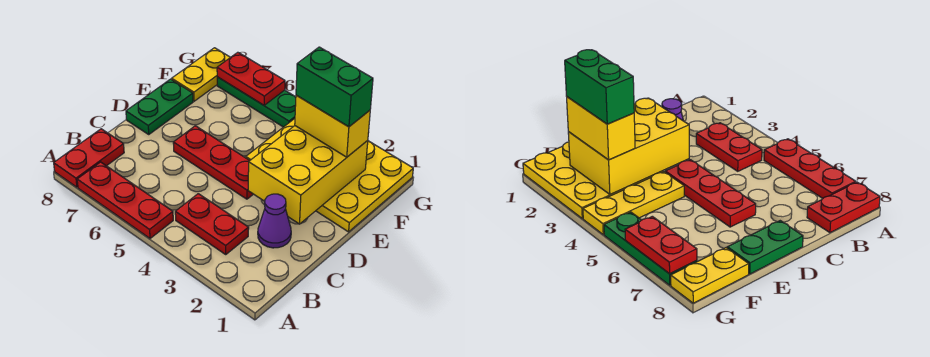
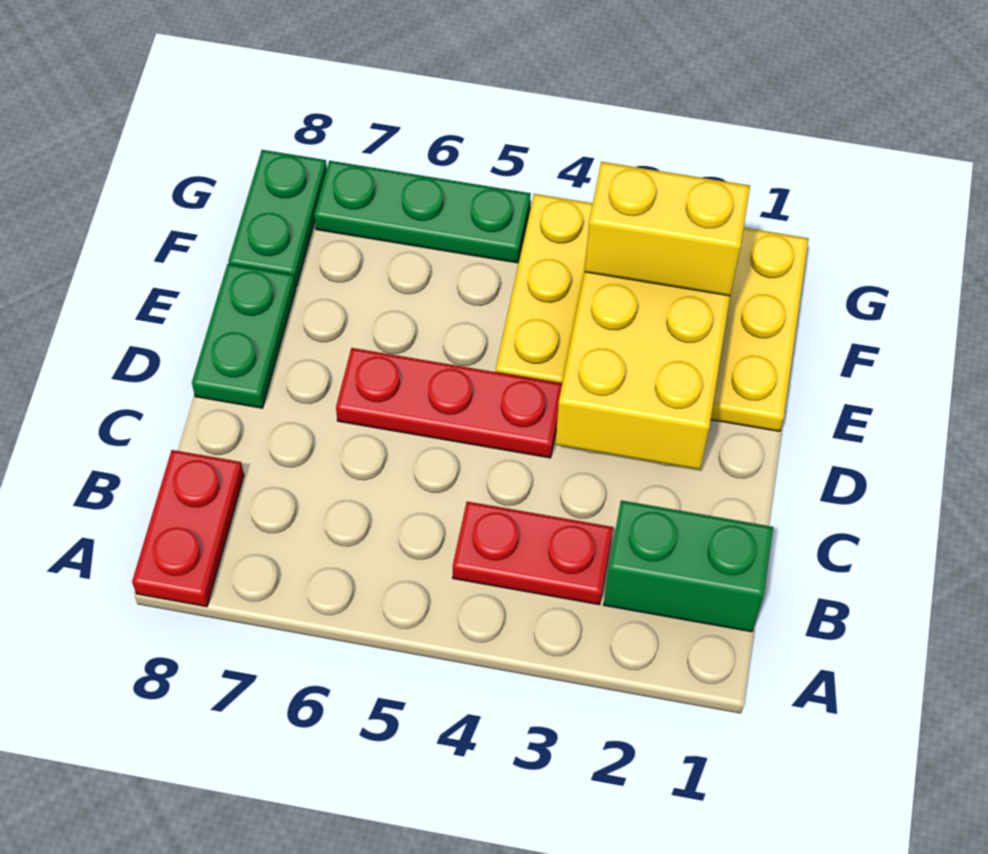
red plate A5:A7 level 1 -> none
purple cone C2 level 1 -> none
green brick F2:F3 level 4 -> green brick B1:B2 level 1
yellow plate F8:G8 level 1 -> green plate F8:G8 level 1
red plate G6:G7 level 2 -> none

